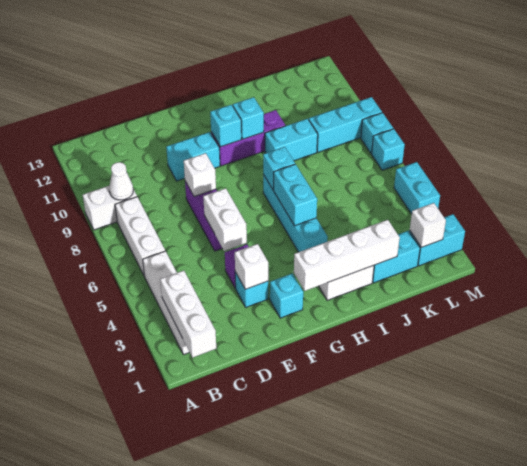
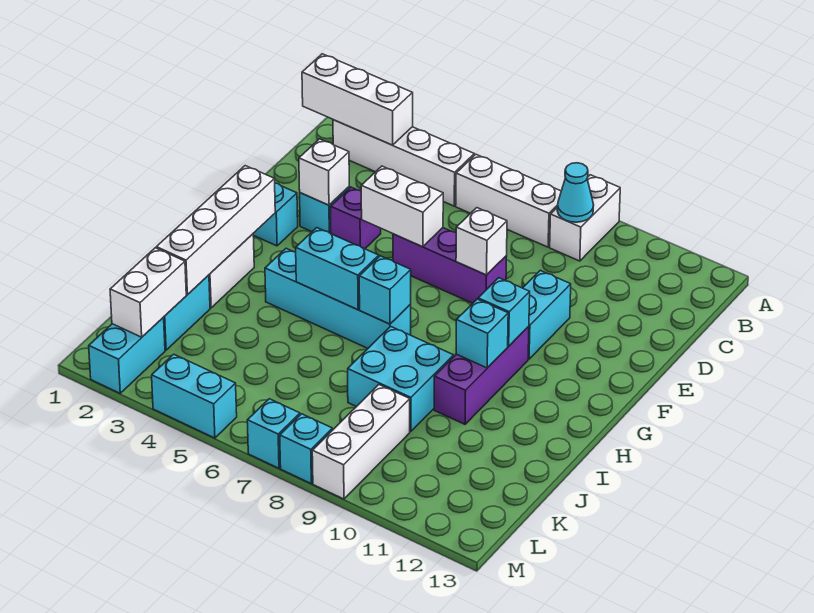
white cone B9 level 2 -> cyan cone B9 level 2
cyan brick I9:J9 level 1 -> cyan brick I8:J9 level 1
cyan brick K9:M9 level 1 -> white brick K9:M9 level 1
white brick L2 level 2 -> white brick K2:L2 level 2

